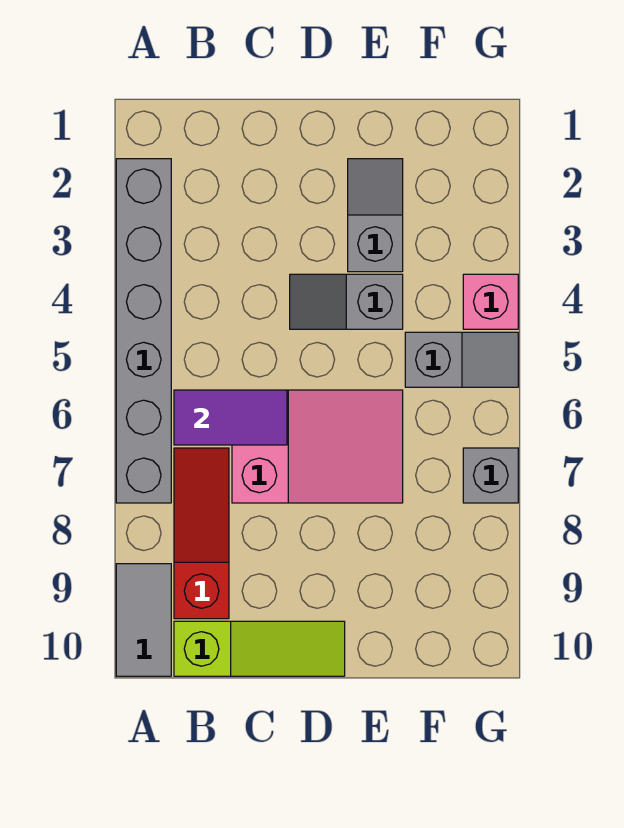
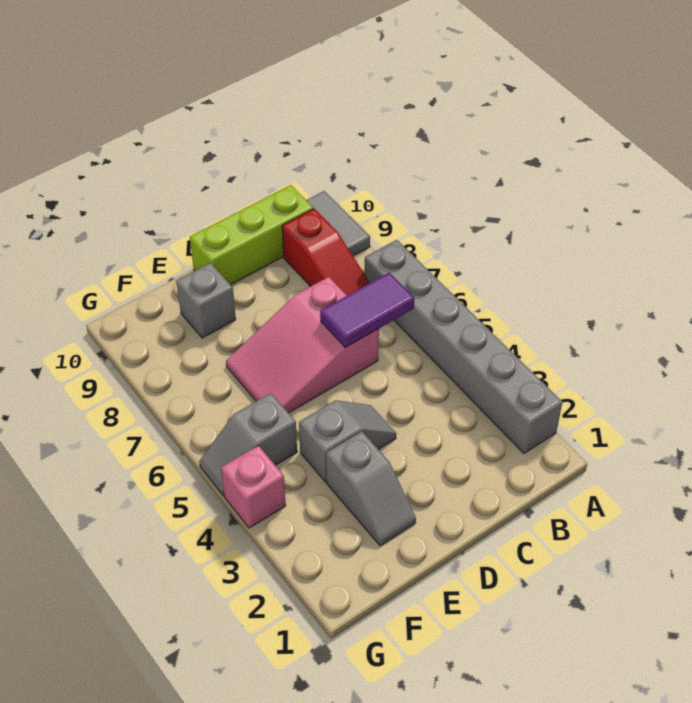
lime slope B10:D10 level 1 top B -> lime brick B10:D10 level 1
grey brick G7 level 1 -> grey brick E9 level 1

